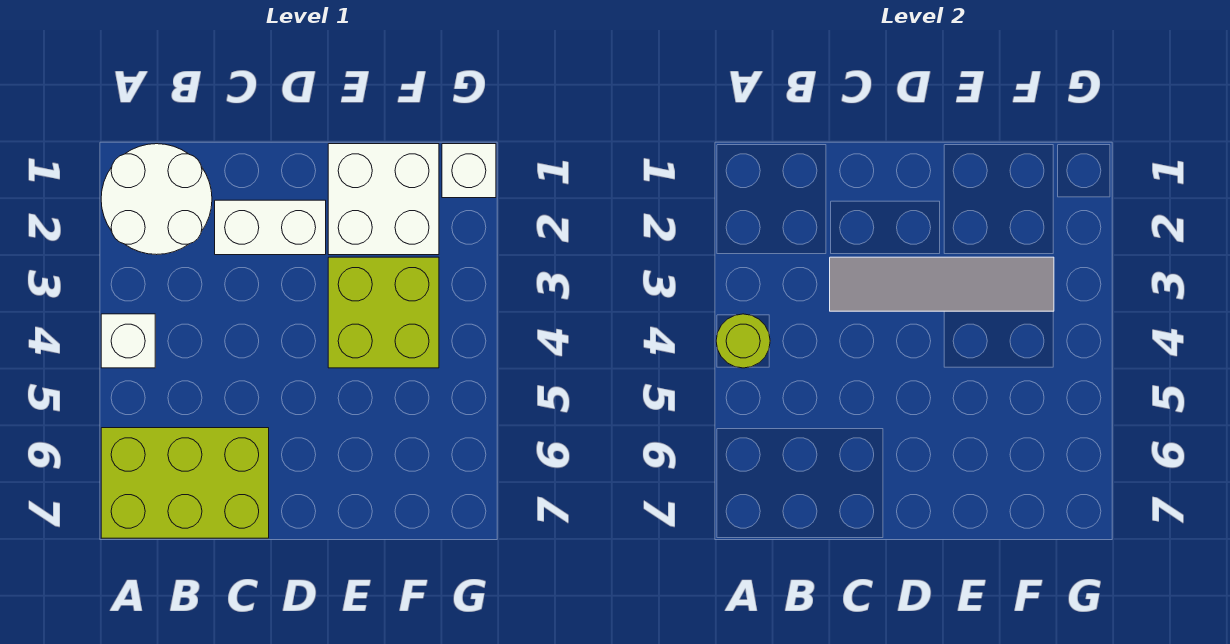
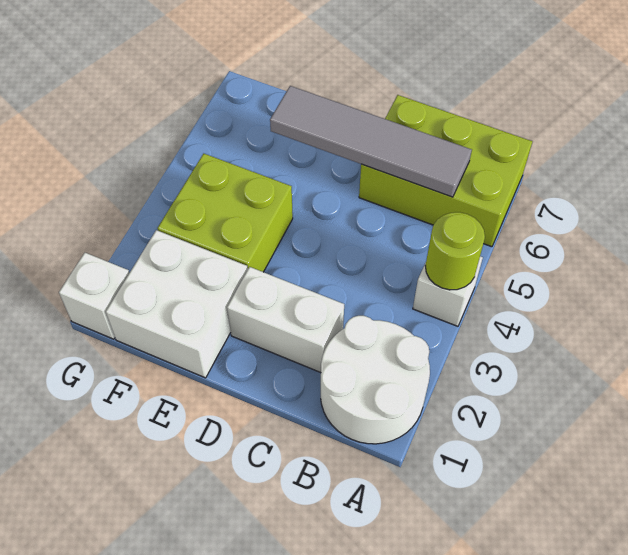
grey tile C3:F3 level 2 -> grey tile B6:E6 level 2

